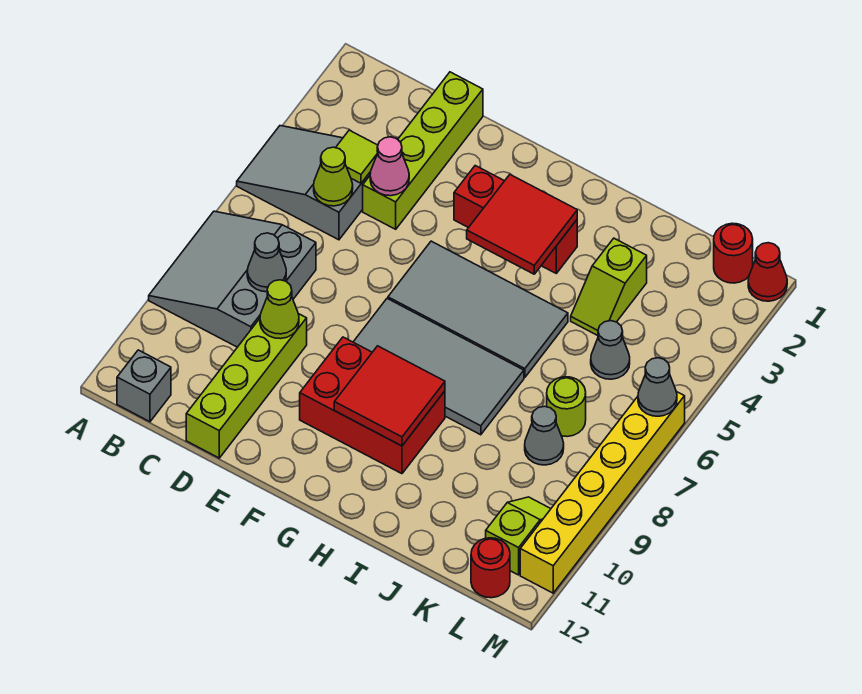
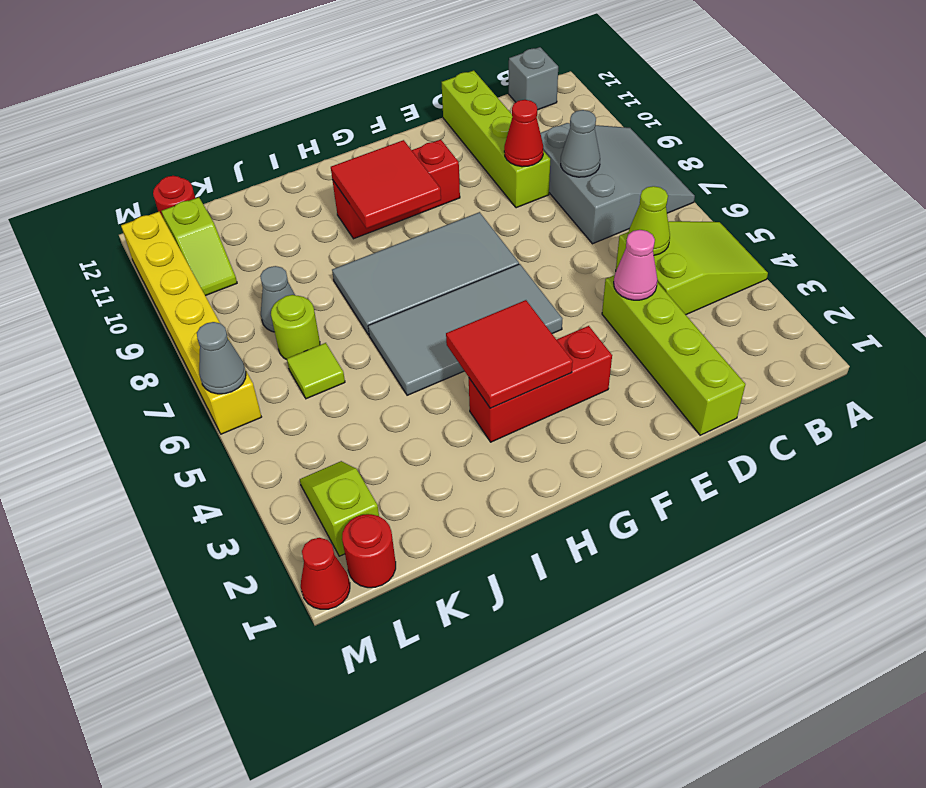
grey slope A4:C5 level 1 top C -> lime slope A4:C5 level 1 top C
lime tile C4 level 2 -> lime tile K6 level 1
lime cone D9 level 2 -> red cone D9 level 2
red brick F9:H10 level 1 -> red brick F10:H10 level 1
lime slope J3:J4 level 1 top 3 -> lime slope L2:L3 level 1 top 2
grey cone K5 level 1 -> none

